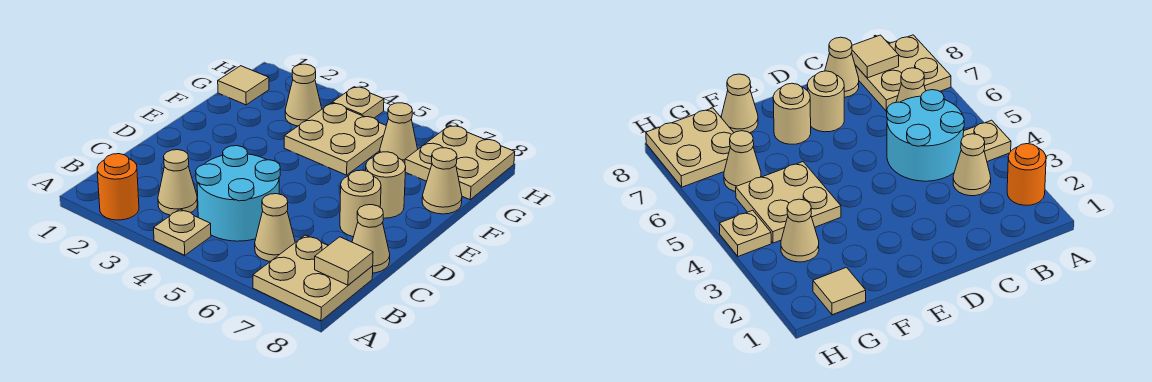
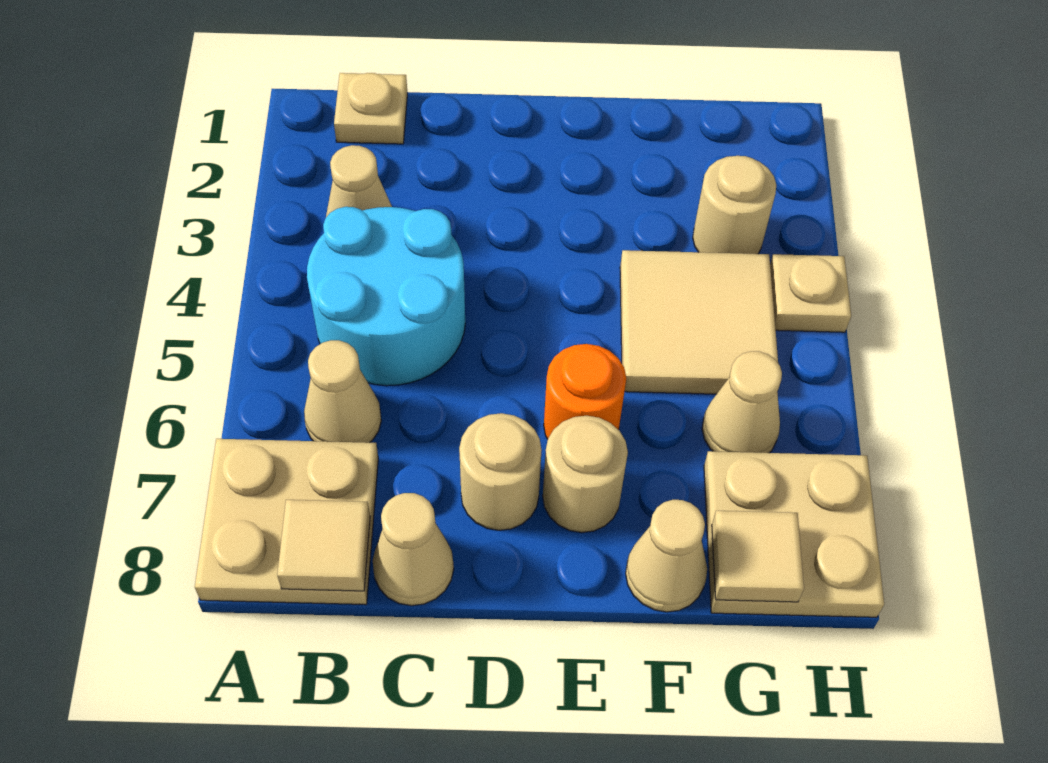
orange round brick A2 level 1 -> orange round brick E6 level 1
tan plate A4 level 1 -> tan plate B1 level 1
tan plate F4:G5 level 1 -> tan tile F4:G5 level 1
tan tile G1 level 1 -> tan tile G8 level 2
tan cone G3 level 1 -> tan round brick G3 level 1

